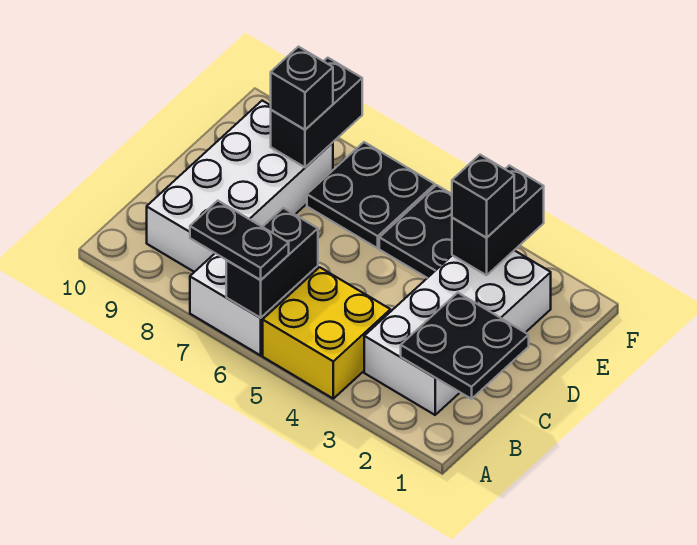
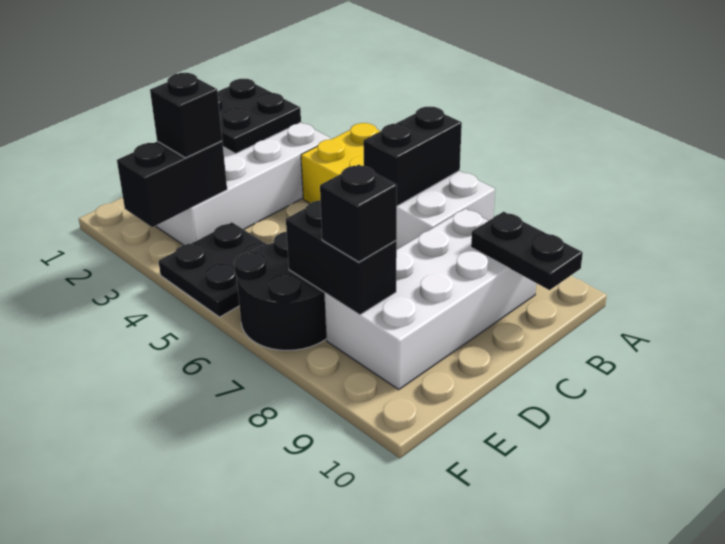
black plate A6:A7 level 3 -> black plate B9:B10 level 2
black plate E6:F7 level 1 -> black round brick E6:F7 level 1
black brick E8:F8 level 2 -> black brick E7:E8 level 2

